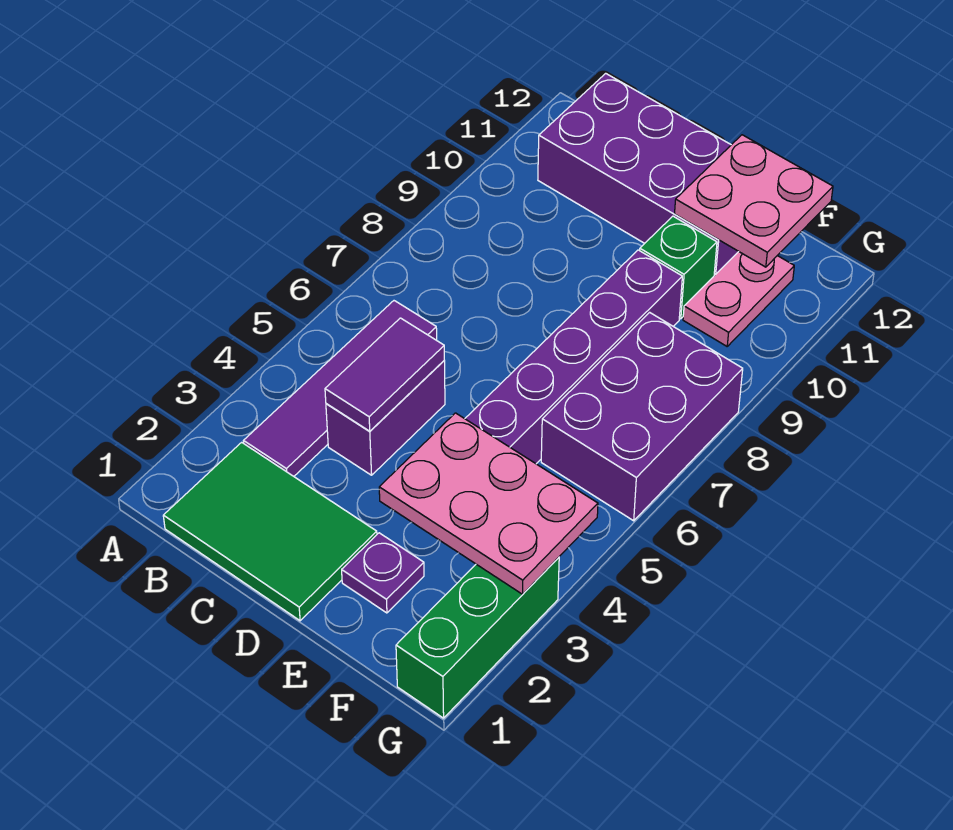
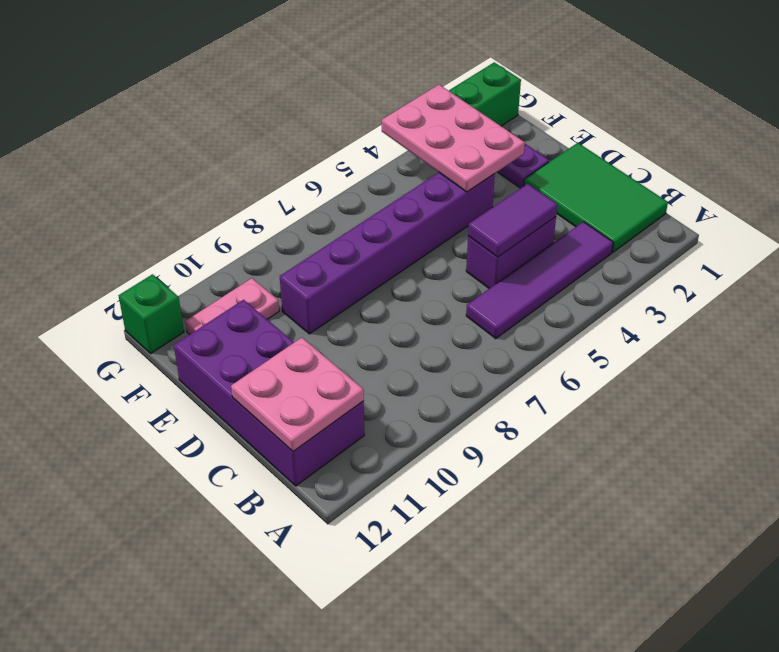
green brick E10 level 1 -> green brick G12 level 1
pink plate E11:F12 level 2 -> pink plate B11:C12 level 2
purple brick F6:G8 level 1 -> none

